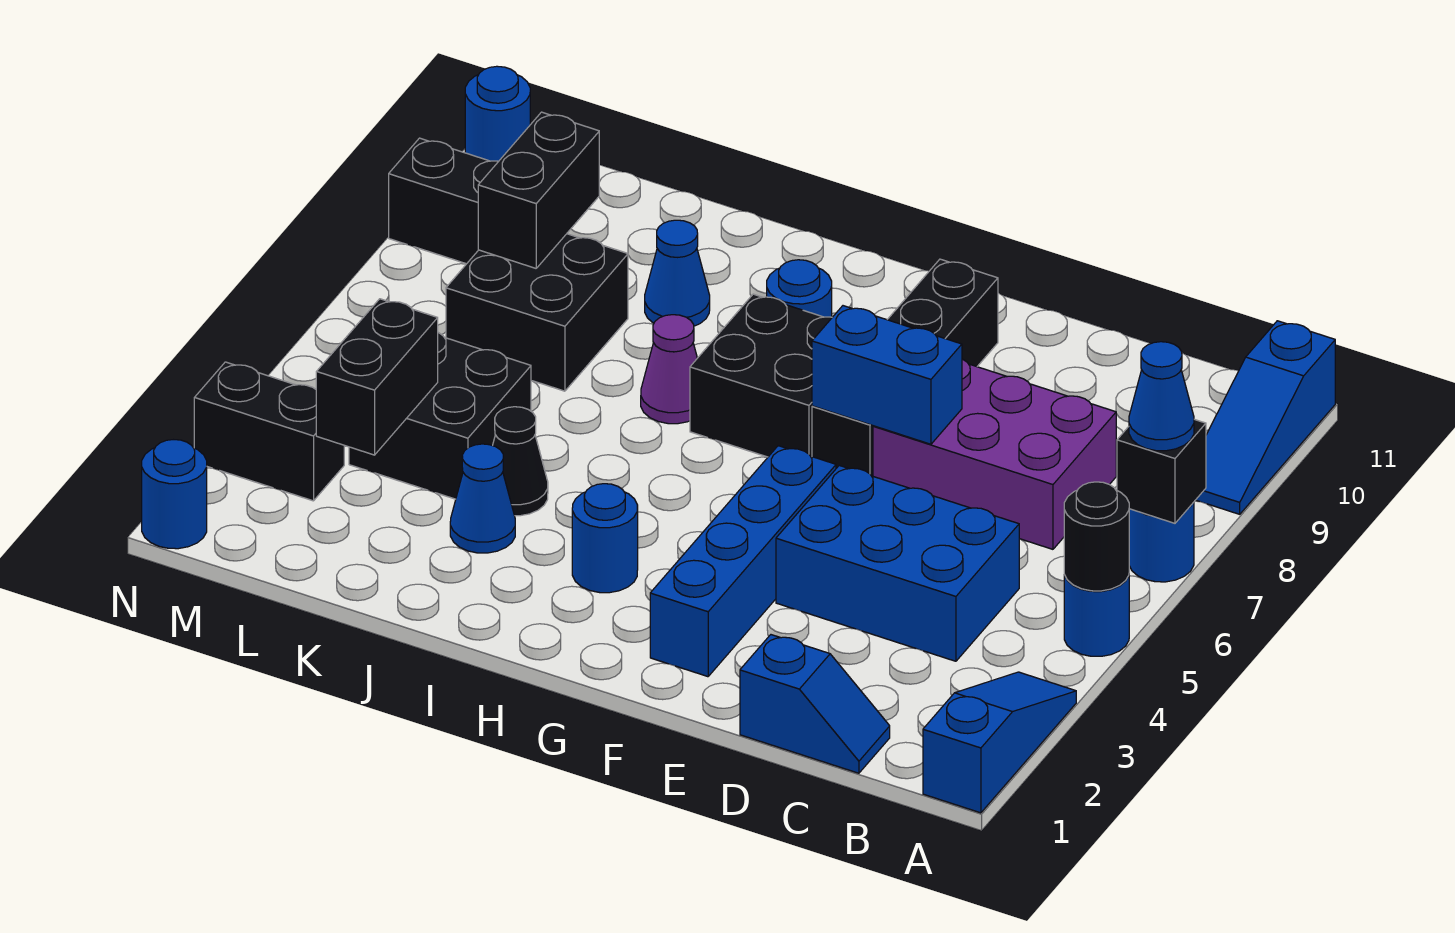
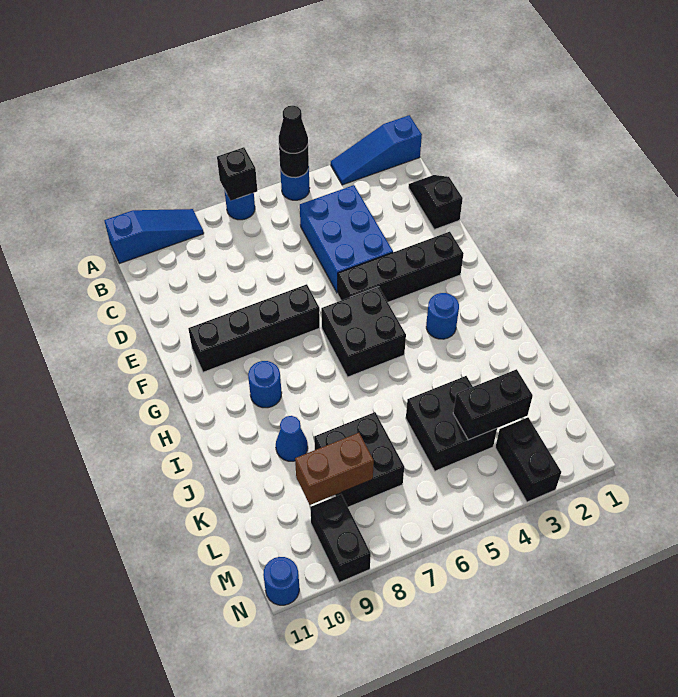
blue cone A7 level 3 -> none
blue slope C1:D1 level 1 top D -> black slope C1:D1 level 1 top D
purple brick C7:E8 level 1 -> none
blue brick E7:F7 level 2 -> none
blue brick F2:F5 level 1 -> black brick F2:F5 level 1
black brick G7:H8 level 1 -> black brick G5:H6 level 1
purple cone I7 level 1 -> none
blue cone J3 level 1 -> none
black cone J4 level 1 -> black cone A5 level 3
black brick L8:L9 level 2 -> brown brick L8:L9 level 2
blue round brick N1 level 1 -> none

